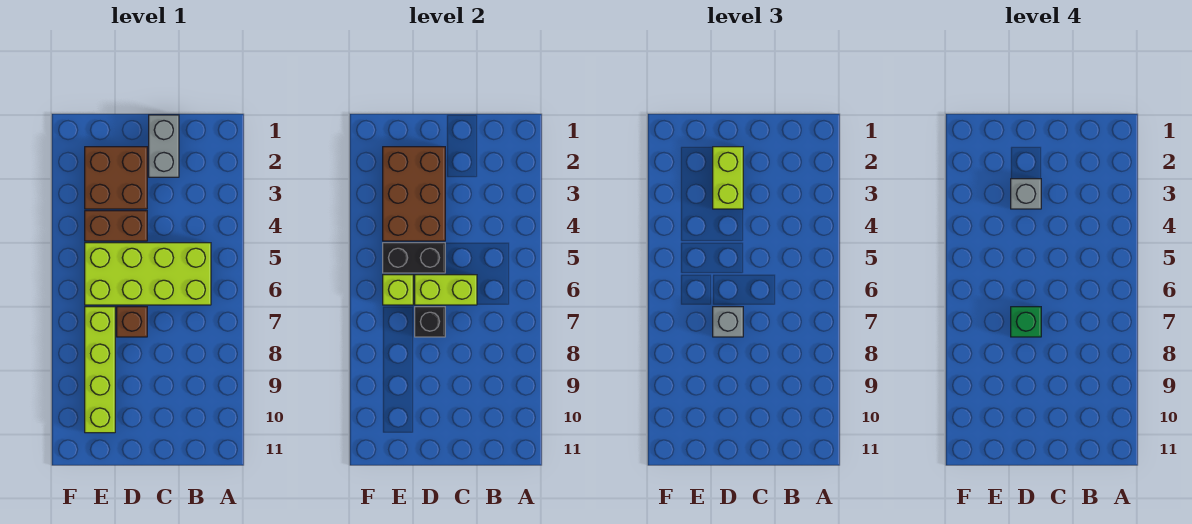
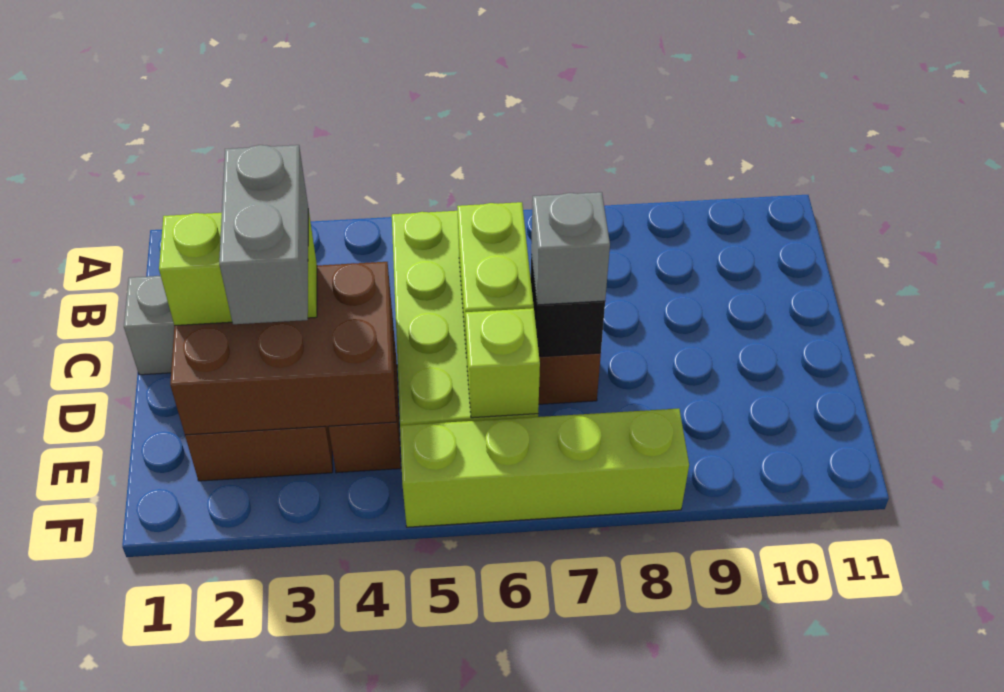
grey brick D3 level 4 -> grey brick D3:E3 level 4
black brick D5:E5 level 2 -> none
green brick D7 level 4 -> none
lime brick E7:E10 level 1 -> lime brick F5:F8 level 1

